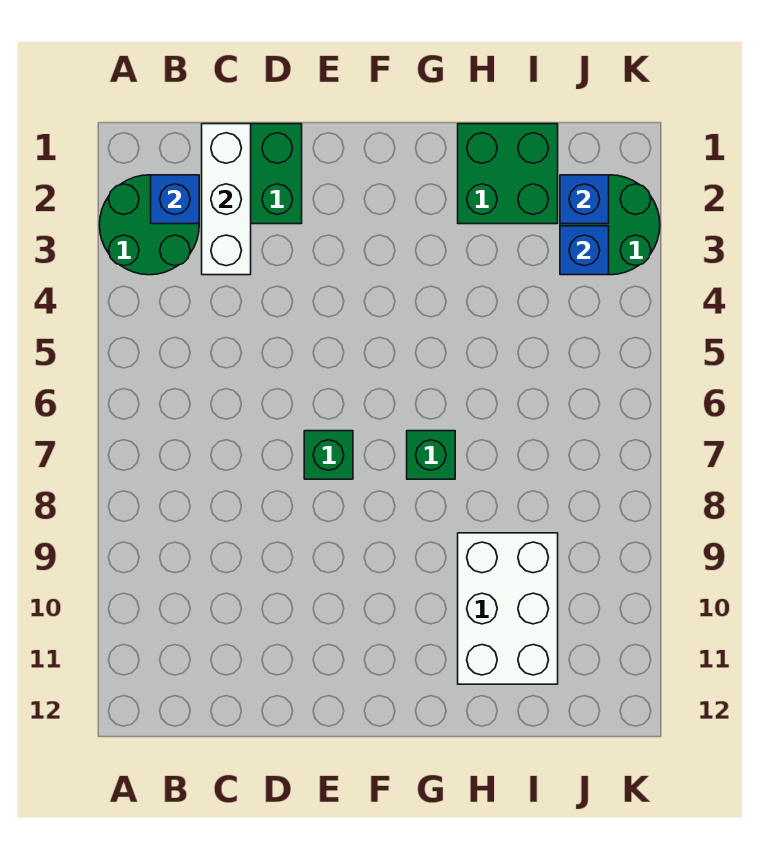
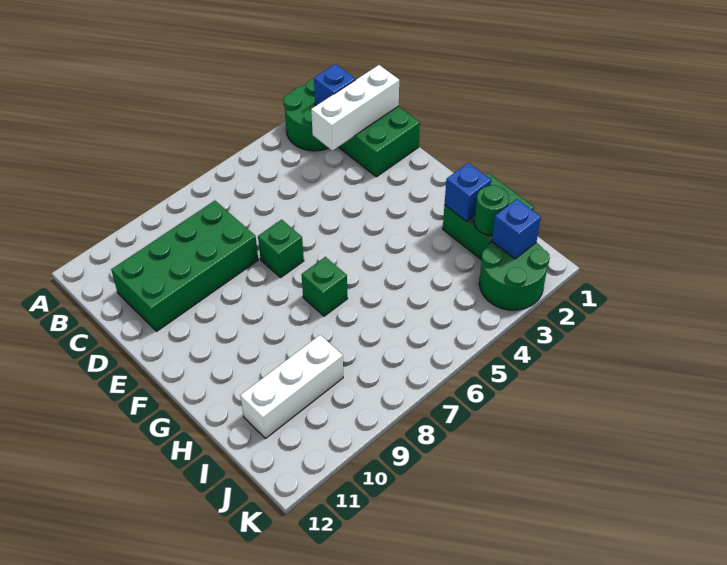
none -> green brick C8:D11 level 1
white brick H9:I11 level 1 -> white brick I9:I11 level 1
none -> green round brick I2 level 2
blue brick J3 level 2 -> blue brick H2 level 2

